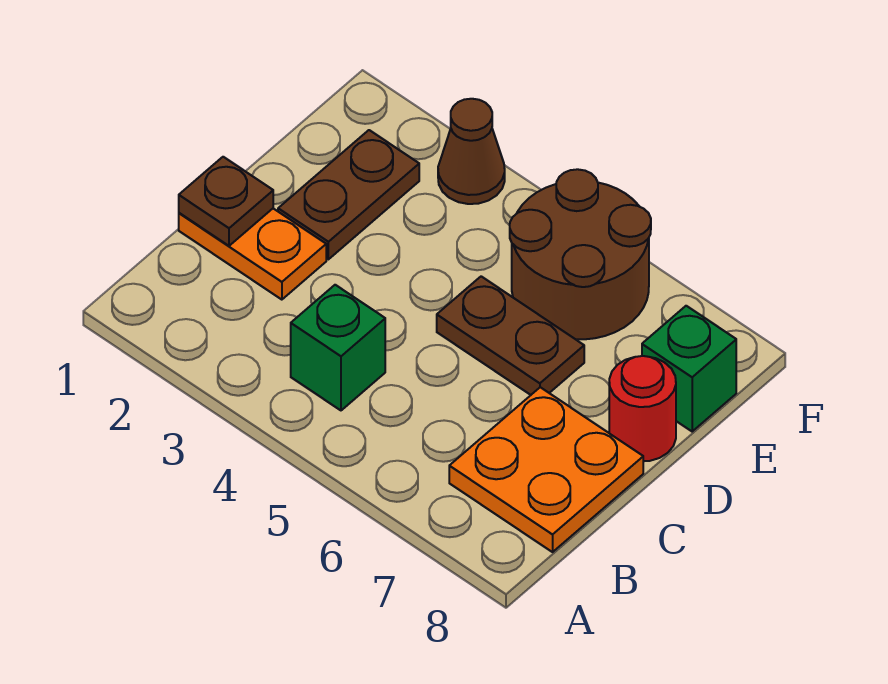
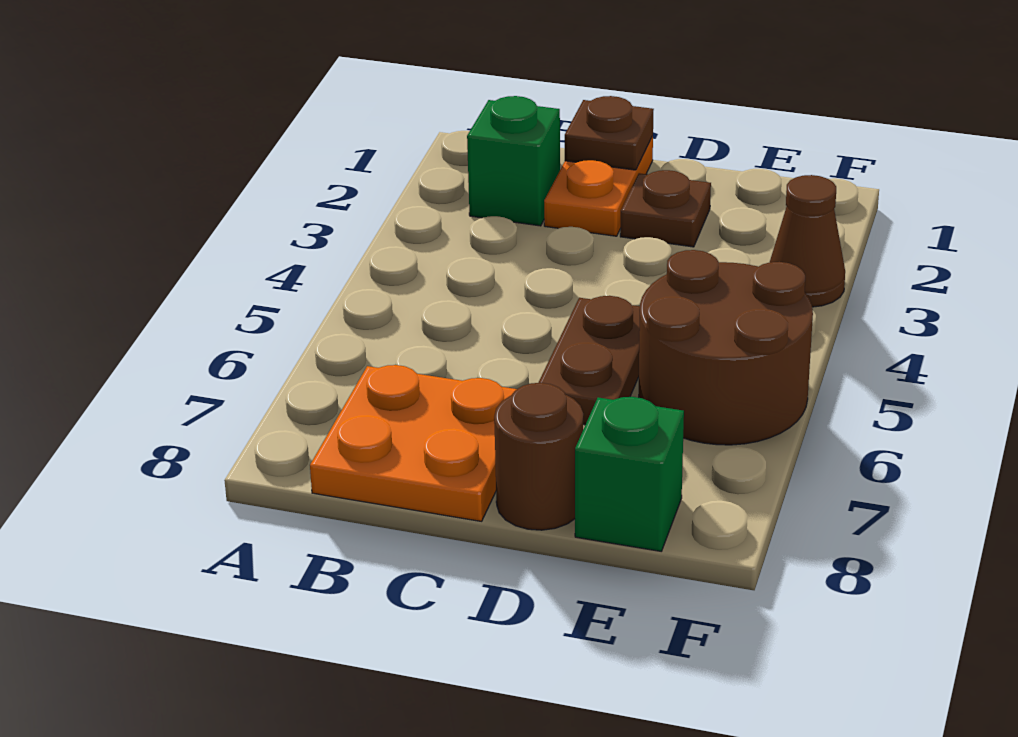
green brick B4 level 1 -> green brick B2 level 1
brown plate D2:E2 level 1 -> brown plate D2 level 1
red round brick D8 level 1 -> brown round brick D8 level 1

